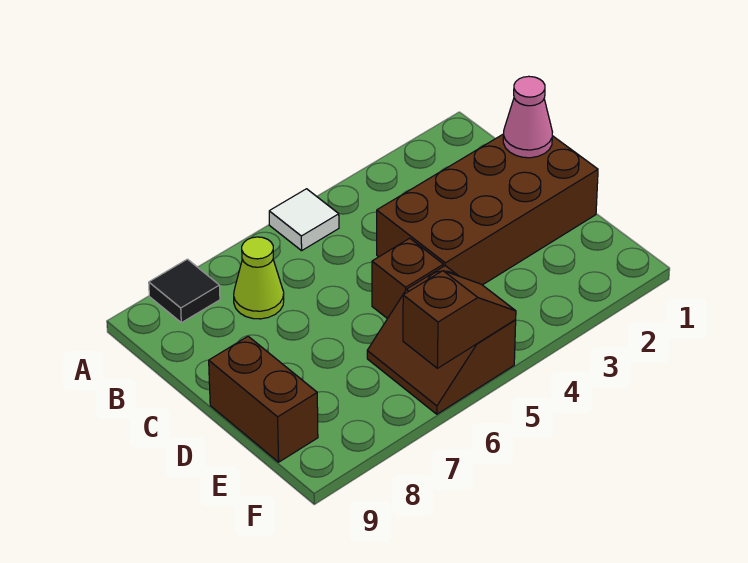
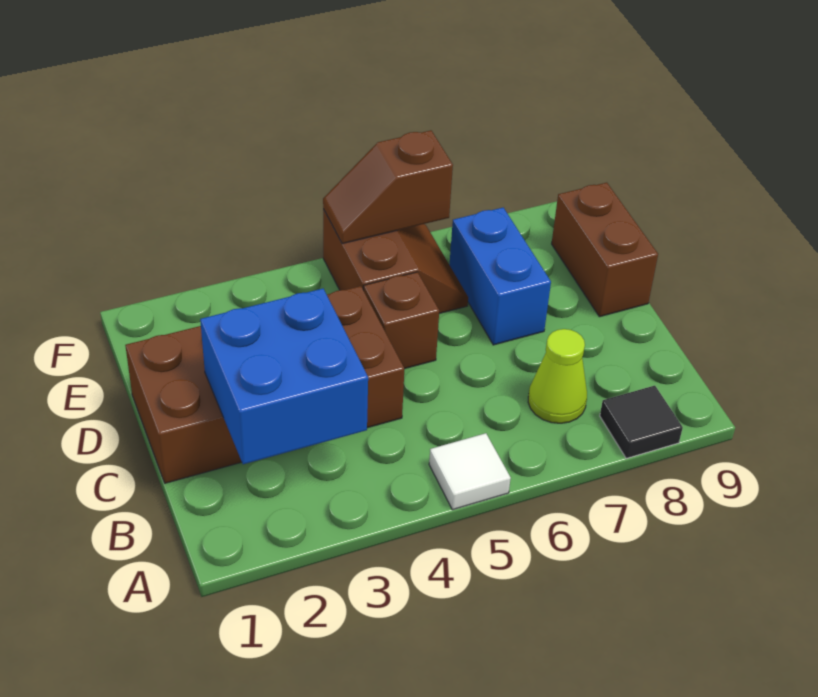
none -> blue brick B2:C3 level 2
pink cone C1 level 2 -> none
none -> blue brick D7:E7 level 1

